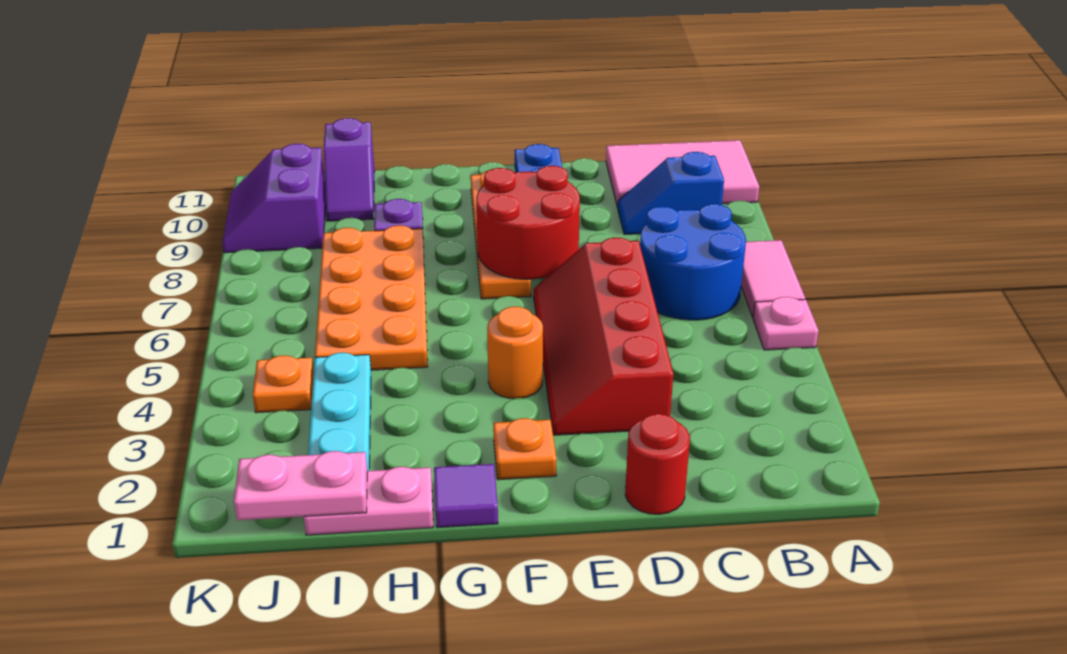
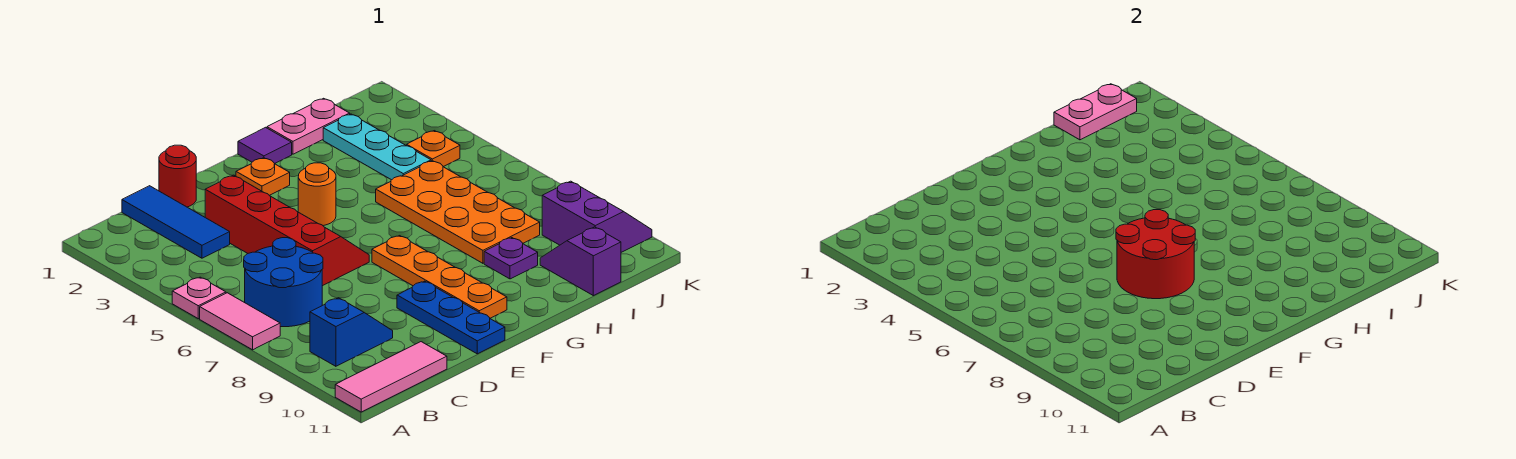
pink tile A10:C11 level 1 -> pink tile A11:C11 level 1
none -> blue tile C1:C3 level 1

